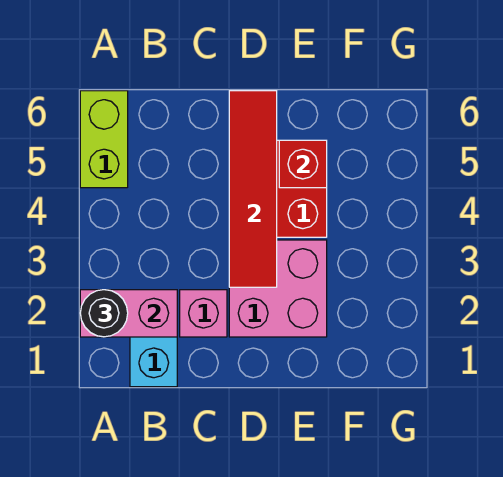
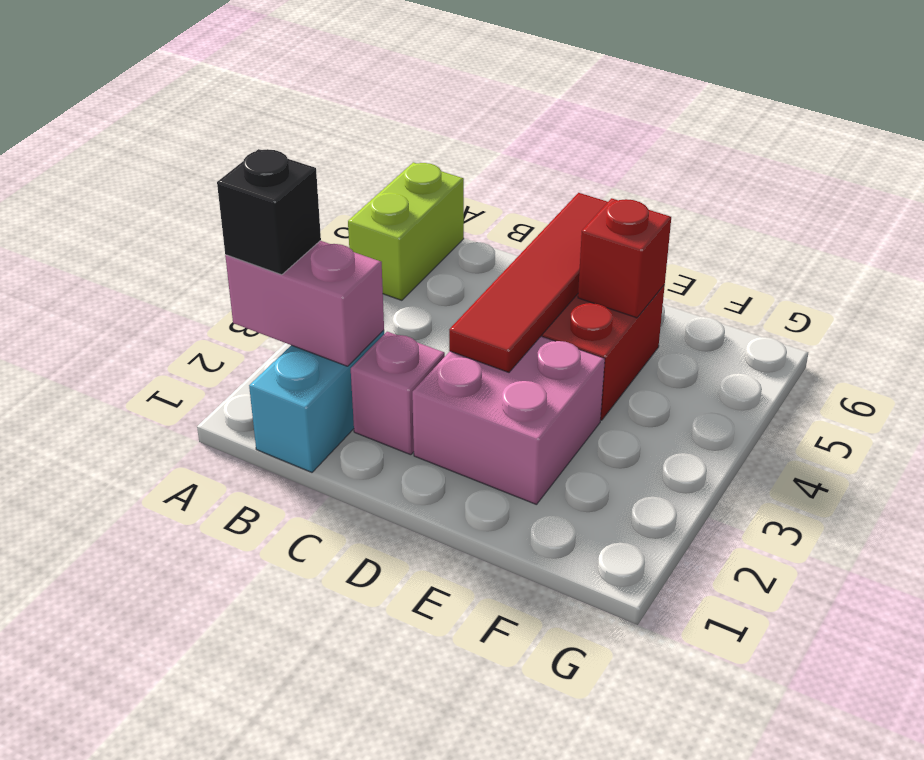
black round brick A2 level 3 -> black brick A2 level 3

